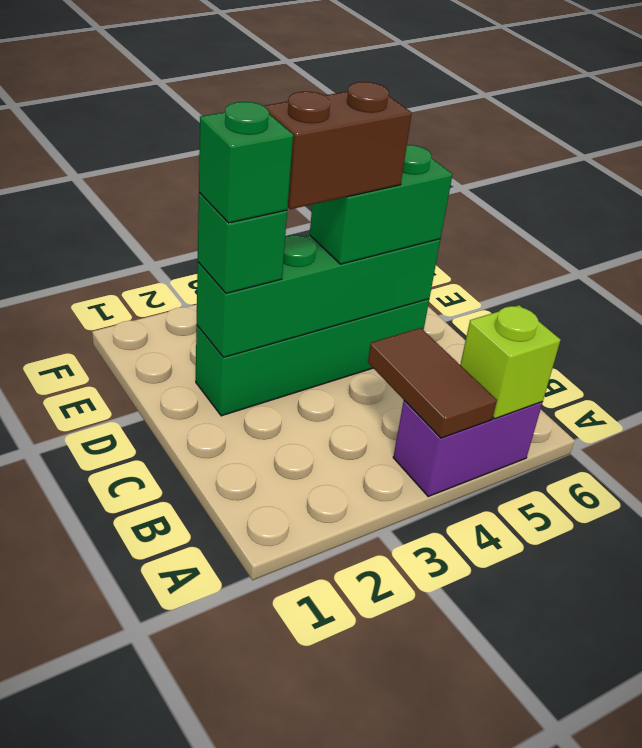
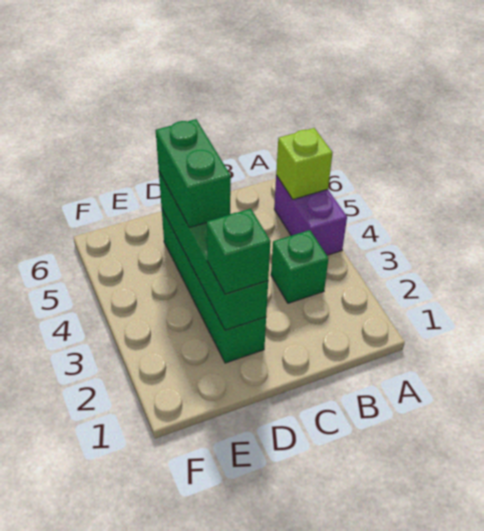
brown tile A4:B4 level 2 -> none
green brick D2 level 4 -> green brick B3 level 1
brown brick D3:D4 level 4 -> none

